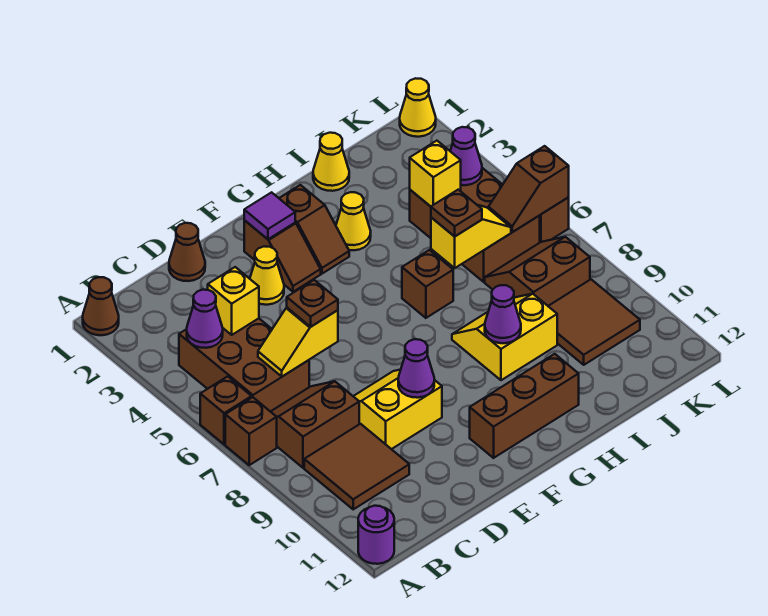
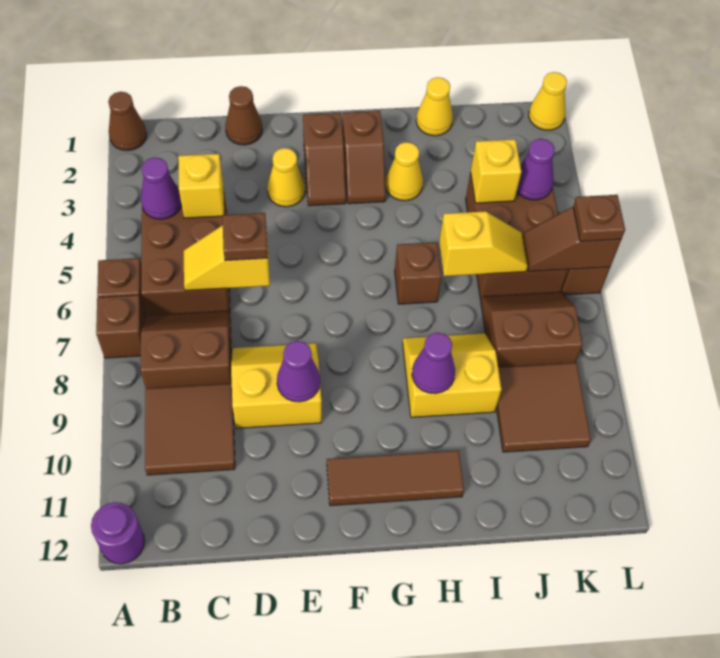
purple tile F2 level 2 -> none
brown brick F11:H11 level 1 -> brown tile F11:H11 level 1
brown plate I6 level 3 -> brown plate L6 level 3

